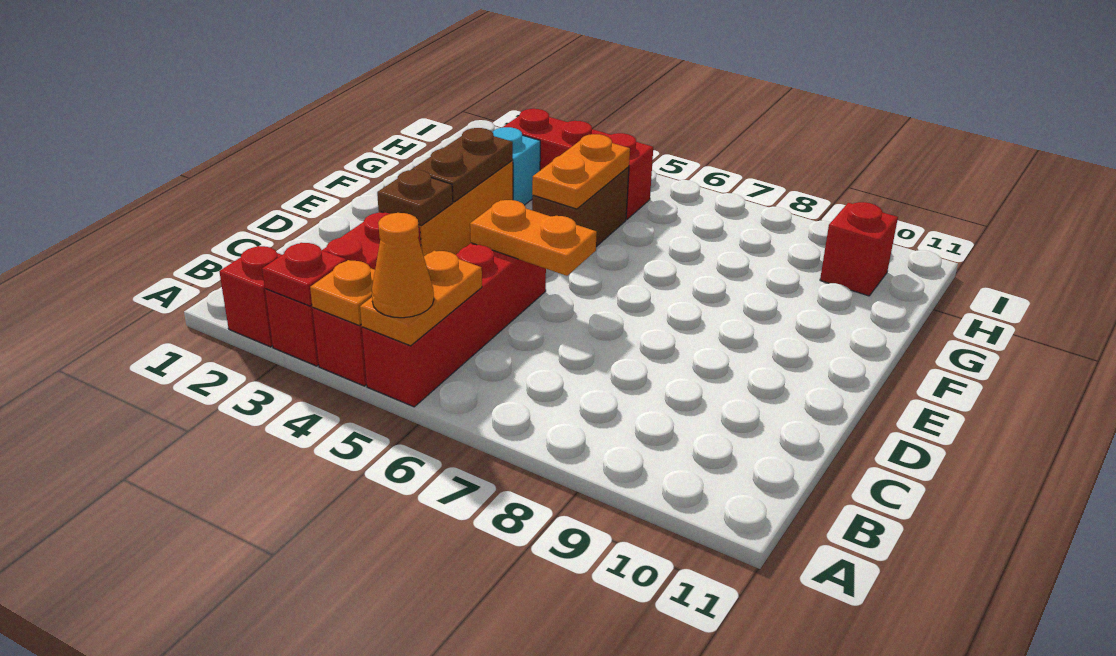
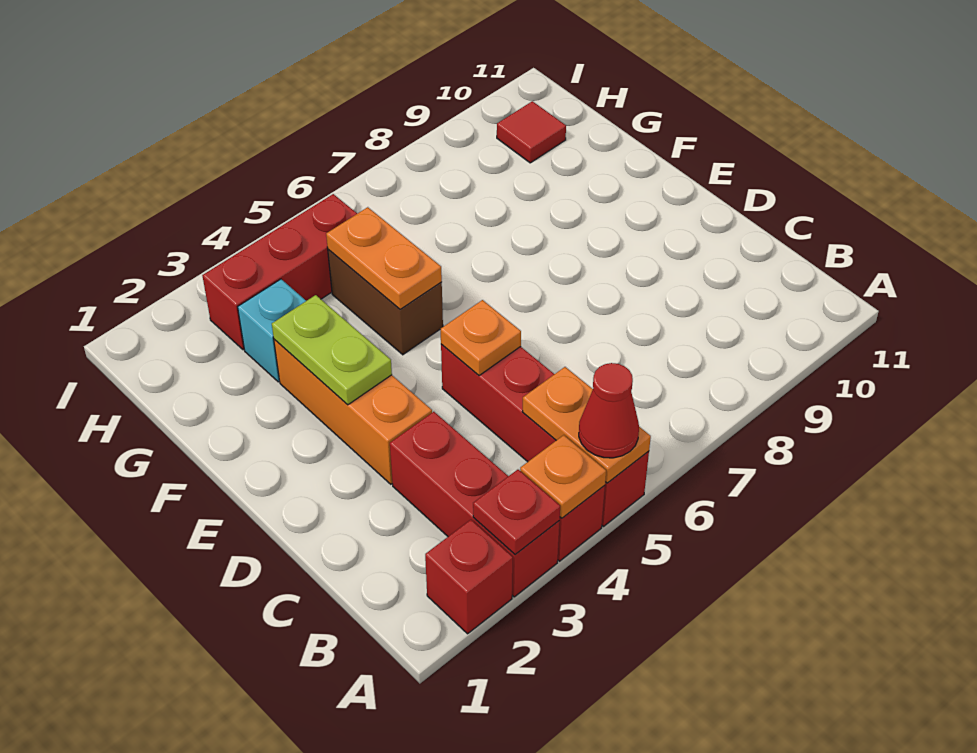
orange cone A5 level 3 -> red cone A5 level 3
brown plate D3 level 2 -> none
orange plate D5:D6 level 2 -> orange plate D5 level 2
brown plate E3:F3 level 2 -> lime plate E3:F3 level 2
red brick H10 level 1 -> red tile H10 level 1

